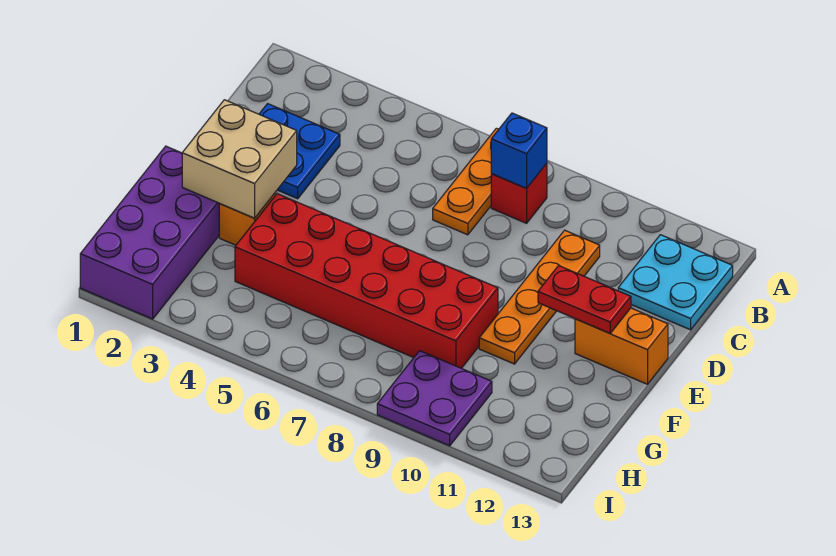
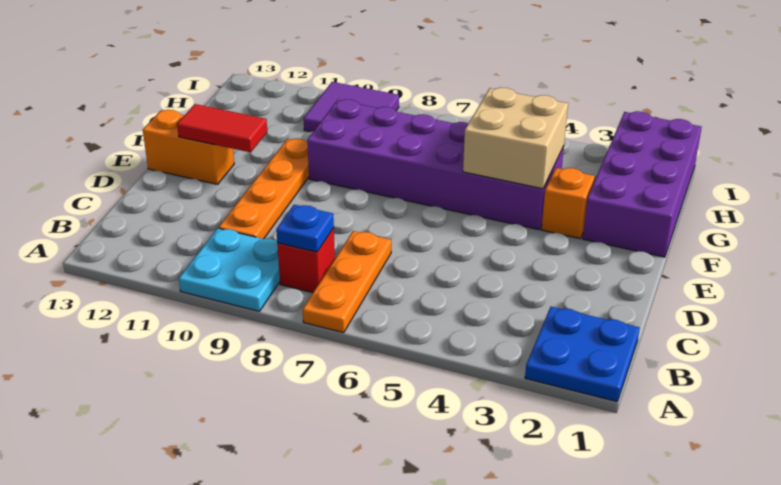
blue brick B8 level 2 -> blue plate B8 level 2
cyan plate B12:C13 level 1 -> cyan plate A9:B10 level 1
blue plate C2:D3 level 1 -> blue plate A1:B2 level 1
tan brick E2:F3 level 2 -> tan brick F4:G5 level 2
red plate E11:E12 level 2 -> red tile E11:E12 level 2
red brick F4:G9 level 1 -> purple brick F4:G9 level 1
purple plate H9:I10 level 1 -> purple tile H9:I10 level 1

